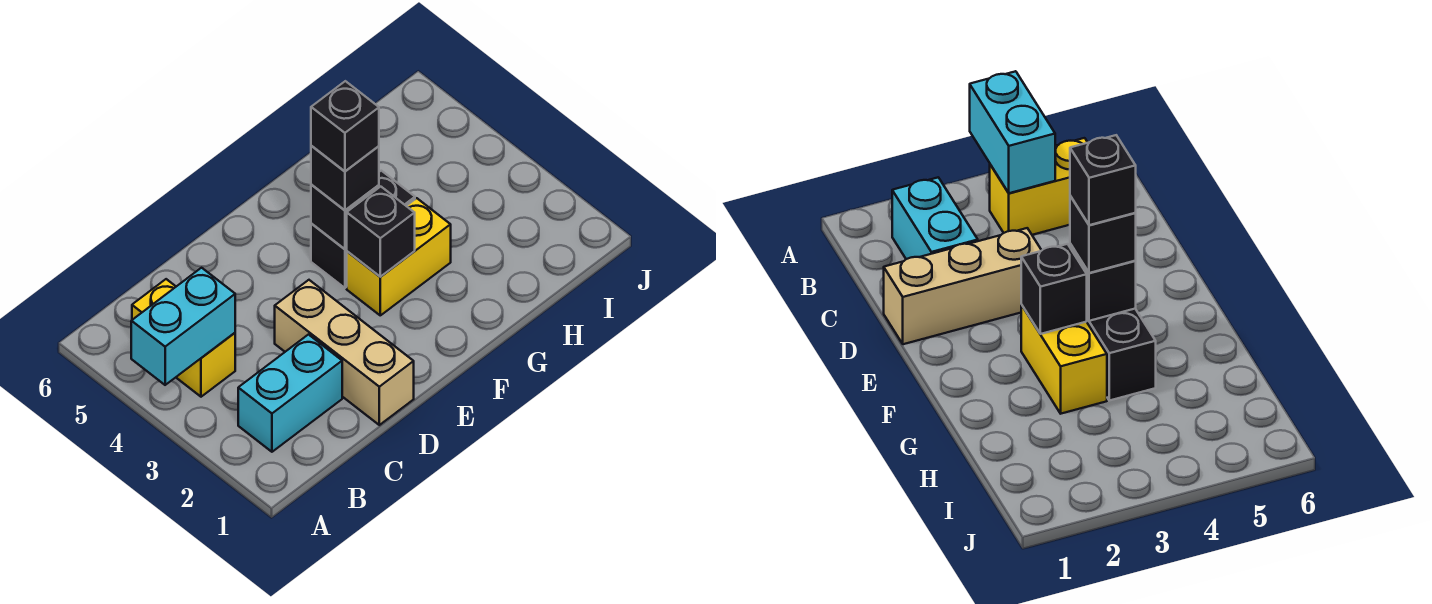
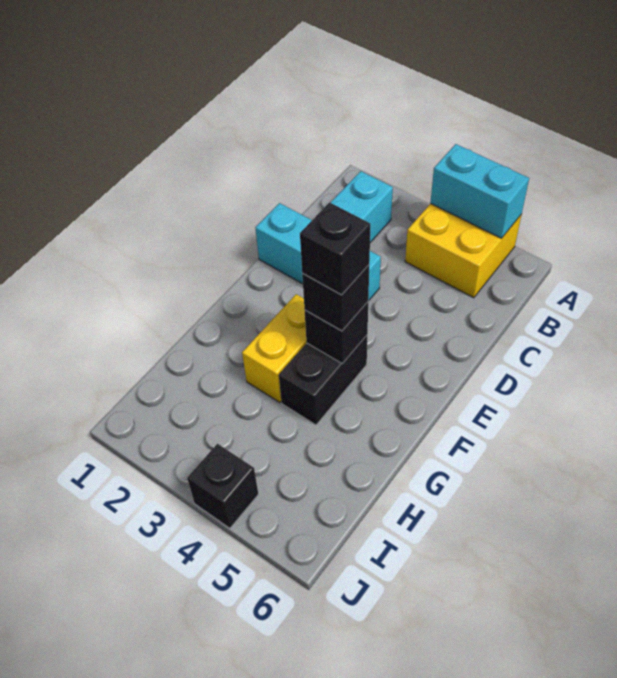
cyan brick A4:B4 level 2 -> cyan brick A4:A5 level 2
yellow brick B4:B5 level 1 -> yellow brick A4:B5 level 1
tan brick D1:D3 level 1 -> cyan brick D1:D3 level 1
black brick F3 level 2 -> black brick J4 level 1

